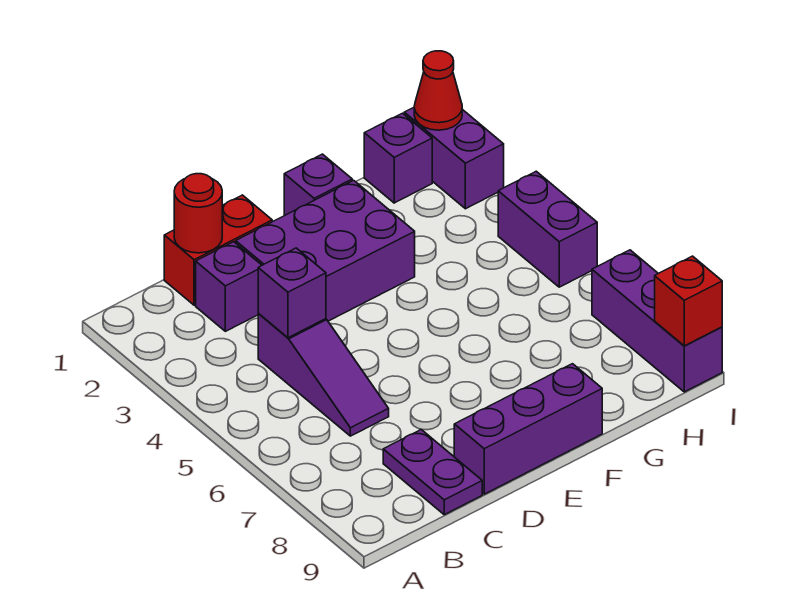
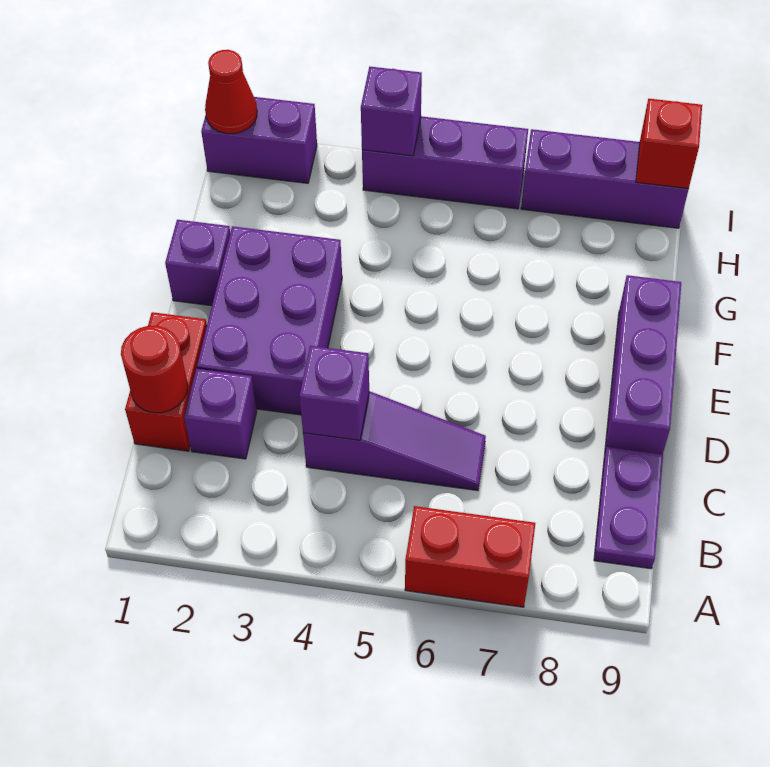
none -> red brick A6:A7 level 1
purple plate C8:C9 level 1 -> purple plate B9:C9 level 1
purple brick H1 level 1 -> purple brick I4 level 2
purple brick I4:I5 level 1 -> purple brick I4:I6 level 1

